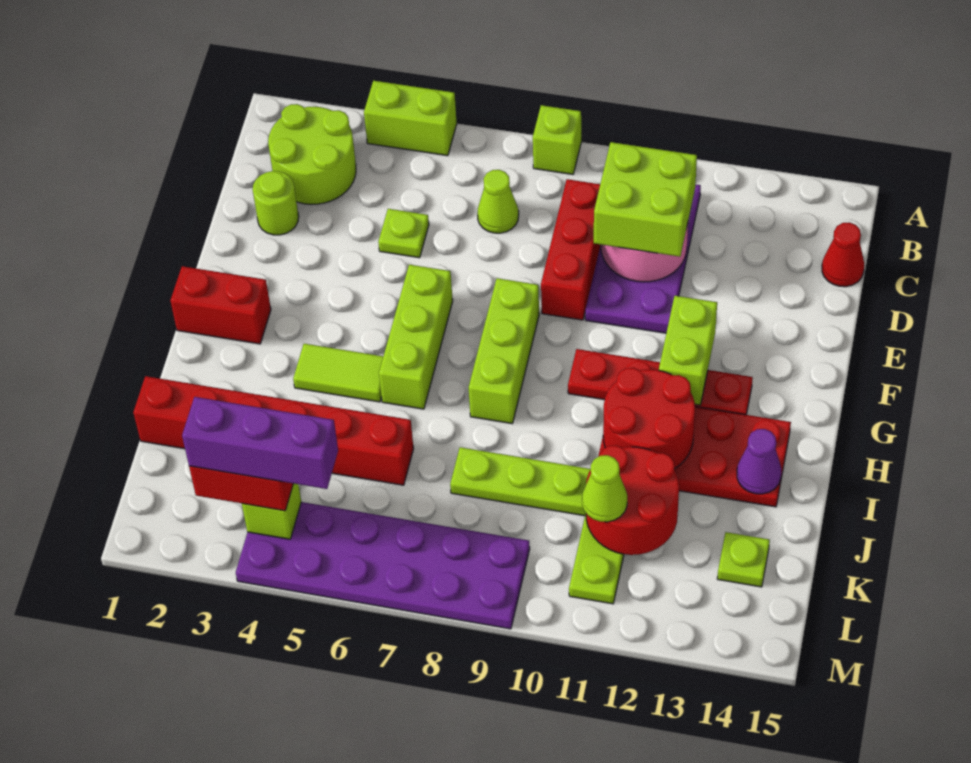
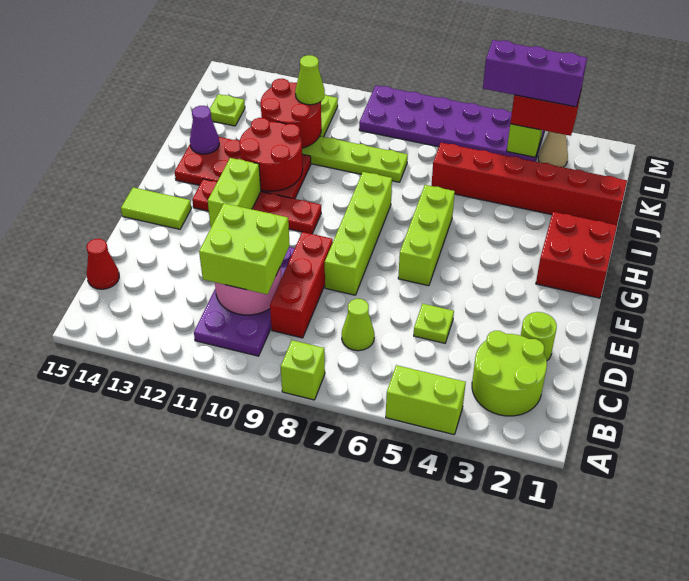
lime brick F8:H8 level 1 -> lime brick E8:H8 level 1
red brick G1:G2 level 1 -> red brick G1:H2 level 1
lime tile H4:H5 level 1 -> lime tile F14:F15 level 1
none -> tan cone L3 level 1

